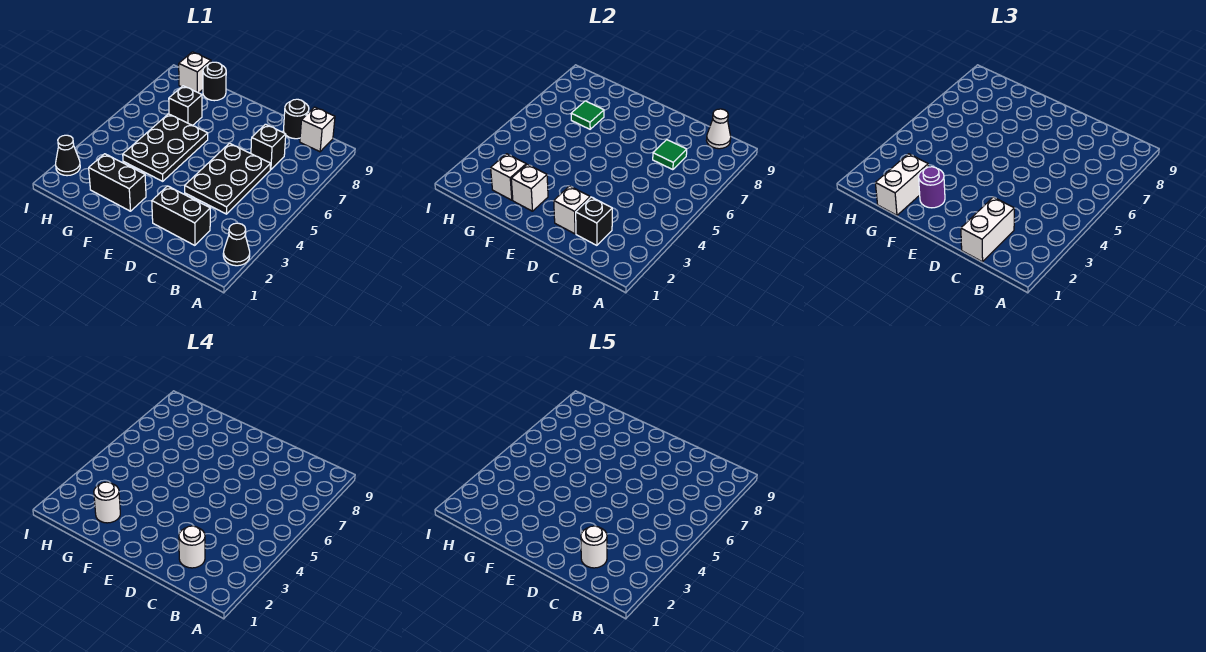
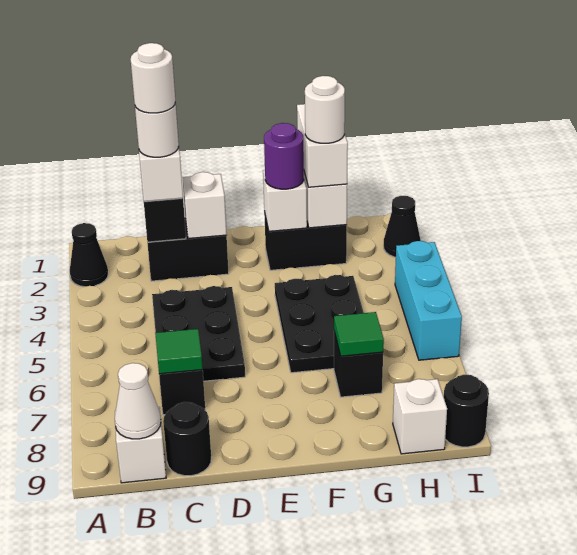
black round brick G9 level 1 -> black round brick I9 level 1
none -> cyan brick I4:I6 level 1

